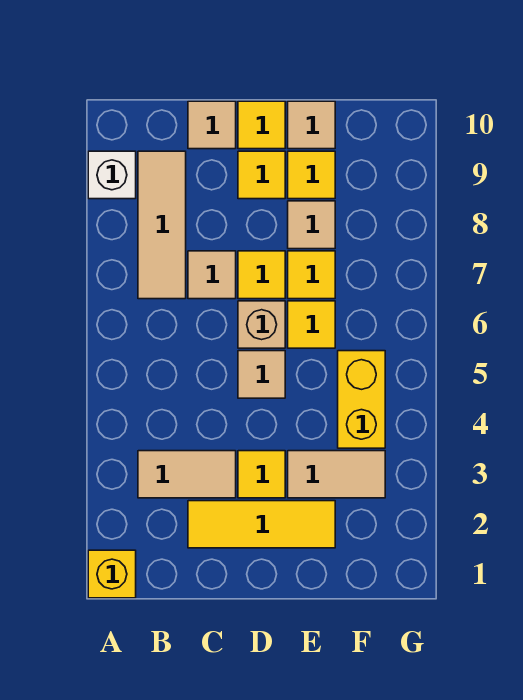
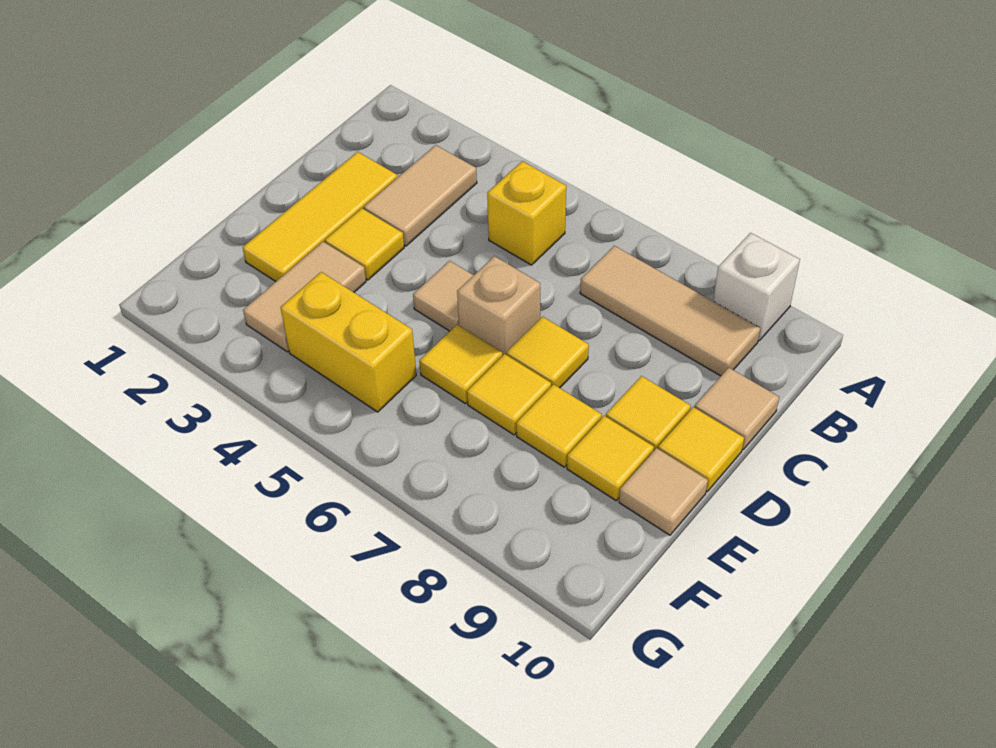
yellow brick A1 level 1 -> yellow brick B5 level 1
tan tile C7 level 1 -> none
tan tile E8 level 1 -> yellow tile E8 level 1

